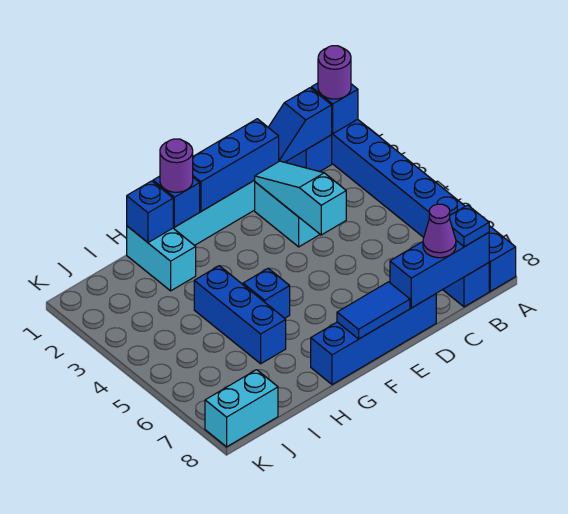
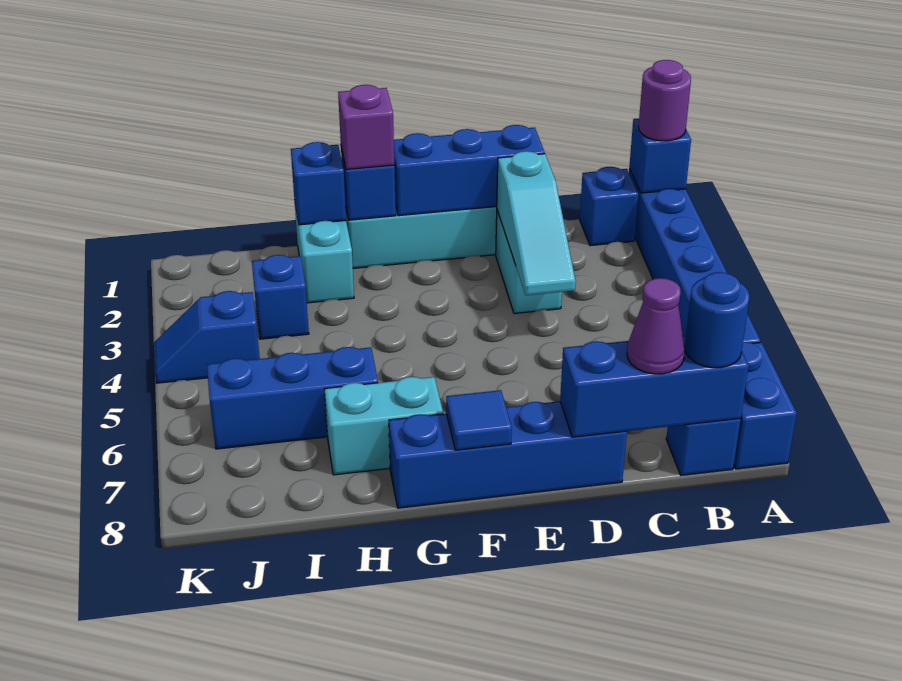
blue slope B1:C1 level 2 top B -> blue slope J4:K4 level 1 top J
blue plate B8 level 3 -> blue round brick B8 level 3
cyan slope D2:D4 level 2 top 4 -> cyan slope D2:D4 level 2 top 2
blue tile E8:F8 level 2 -> blue tile F8 level 2
purple round brick G1 level 3 -> purple brick G1 level 3
blue brick G5 level 1 -> blue brick I3 level 1
blue brick H4:H6 level 1 -> blue brick H6:J6 level 1
cyan brick J8:K8 level 1 -> cyan brick G7:H7 level 1

